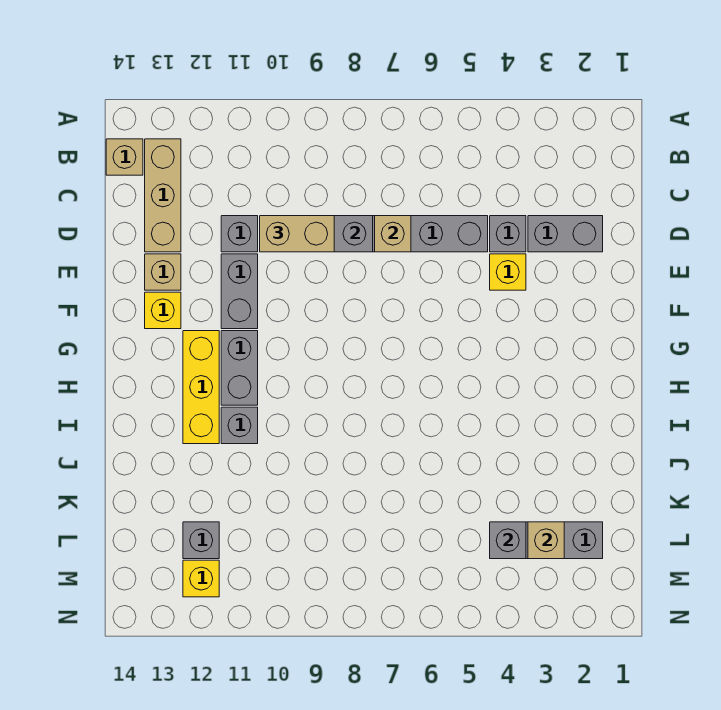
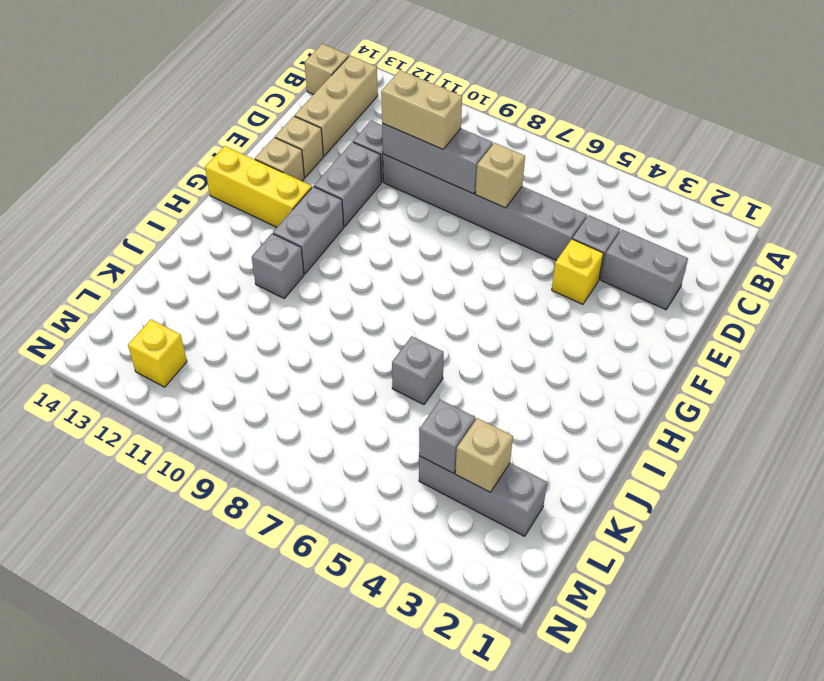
yellow brick F13 level 1 -> tan brick F13 level 1
yellow brick G12:I12 level 1 -> yellow brick G12:G14 level 1
grey brick L12 level 1 -> grey brick J6 level 1

